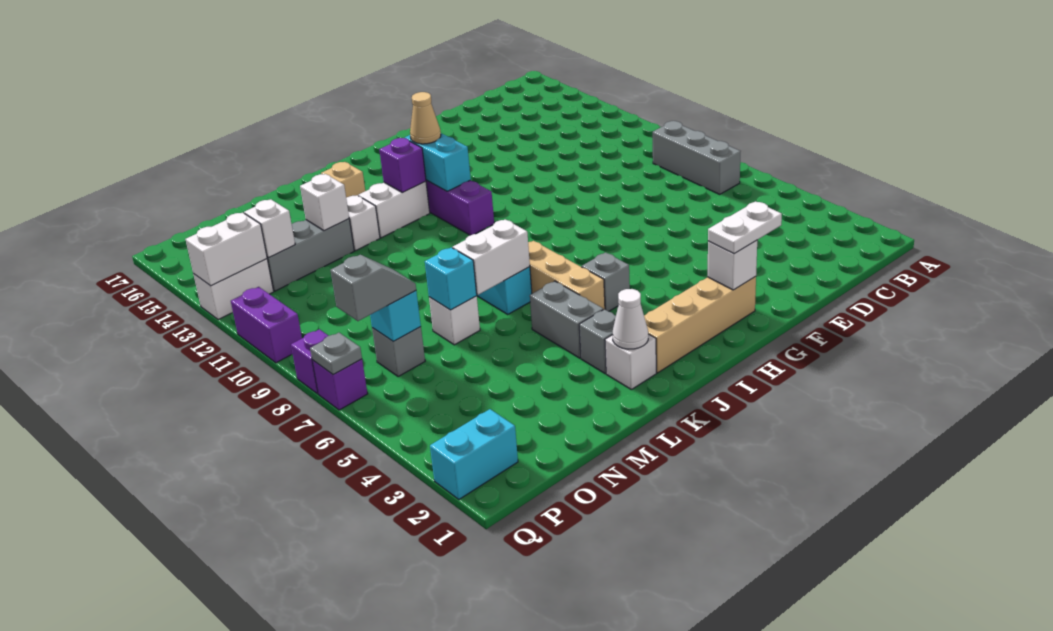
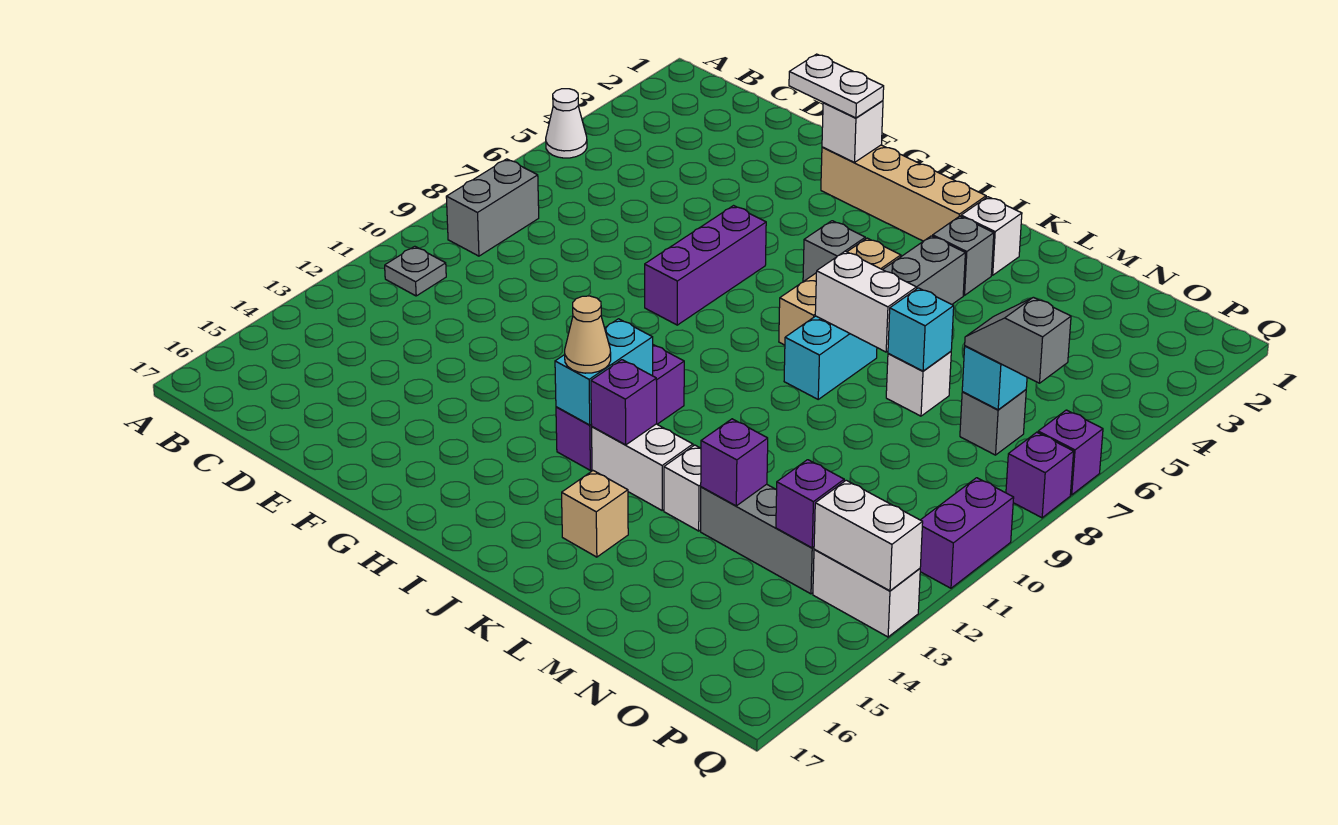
grey brick B7:B9 level 1 -> grey brick B8:B9 level 1
none -> purple brick G6:G8 level 1
white cone K2 level 2 -> white cone A5 level 1
white brick M13 level 2 -> purple brick M13 level 2
white brick O13 level 2 -> purple brick O13 level 2
cyan brick P2:Q2 level 1 -> none
grey plate Q7 level 2 -> grey plate B11 level 1

